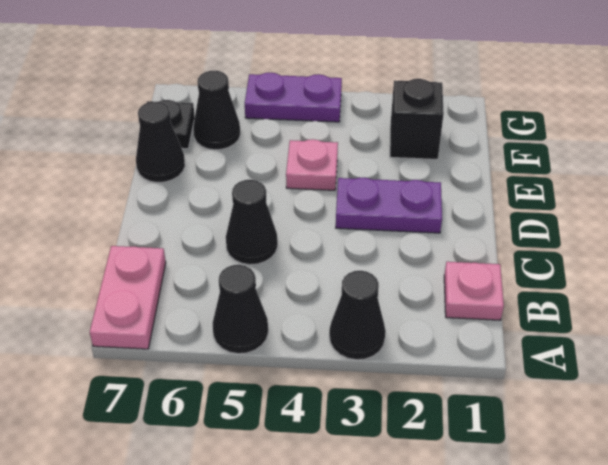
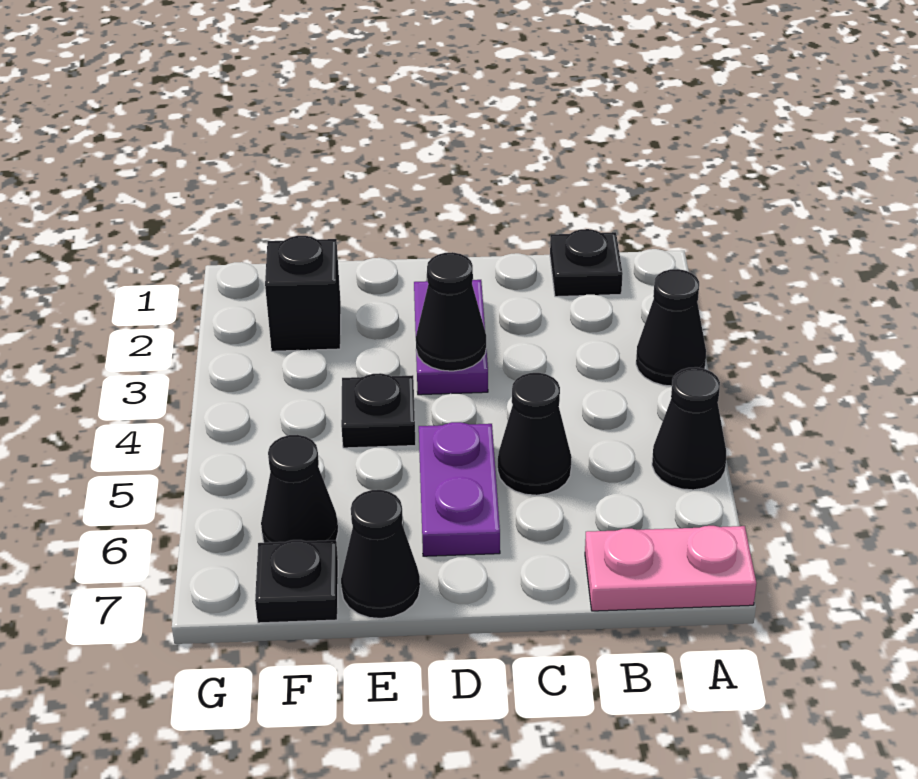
pink plate B1 level 1 -> black plate B1 level 1
none -> black cone D3 level 2
pink plate E4 level 1 -> black plate E4 level 1
purple plate G4:G5 level 1 -> purple plate D5:D6 level 1

